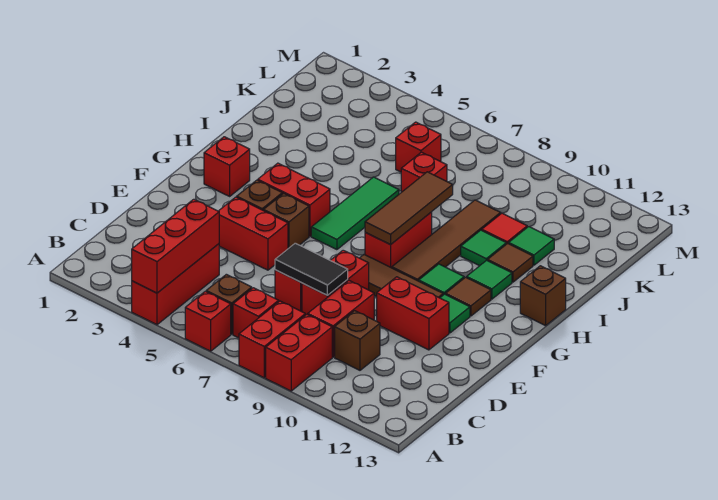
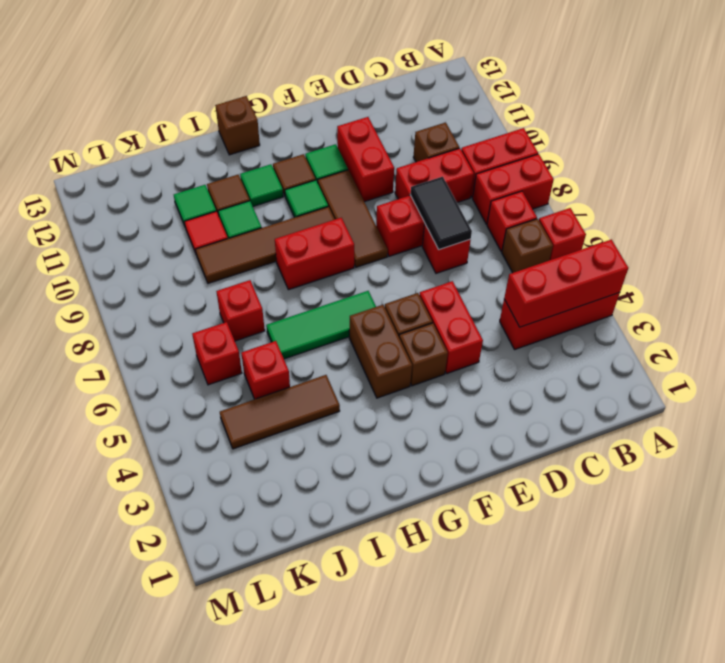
red brick G2 level 1 -> red brick J5 level 1
red brick G4:G5 level 1 -> brown brick G4:G5 level 1
brown tile G8:I8 level 2 -> brown tile I4:K4 level 1

